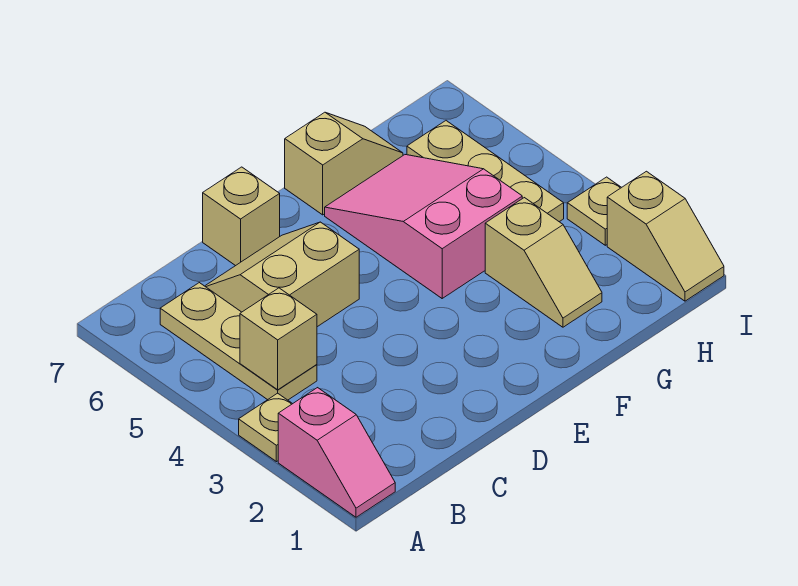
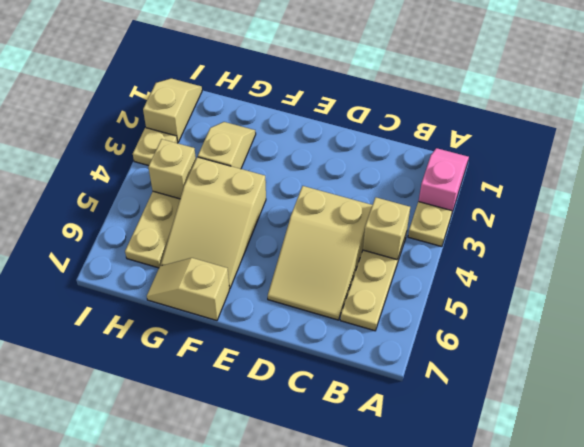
tan slope C5:D6 level 1 top 5 -> tan slope C4:D6 level 1 top 4
tan brick D7 level 1 -> tan brick H4 level 2
pink slope F4:G6 level 1 top 4 -> tan slope F4:G6 level 1 top 4

